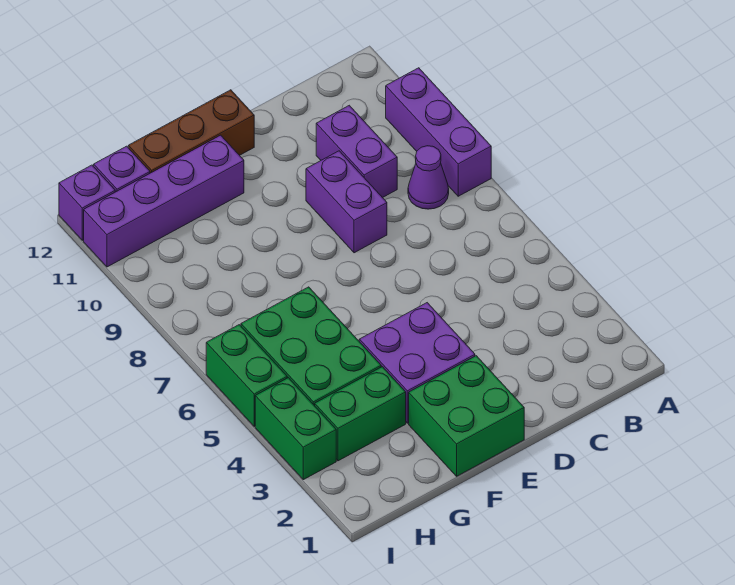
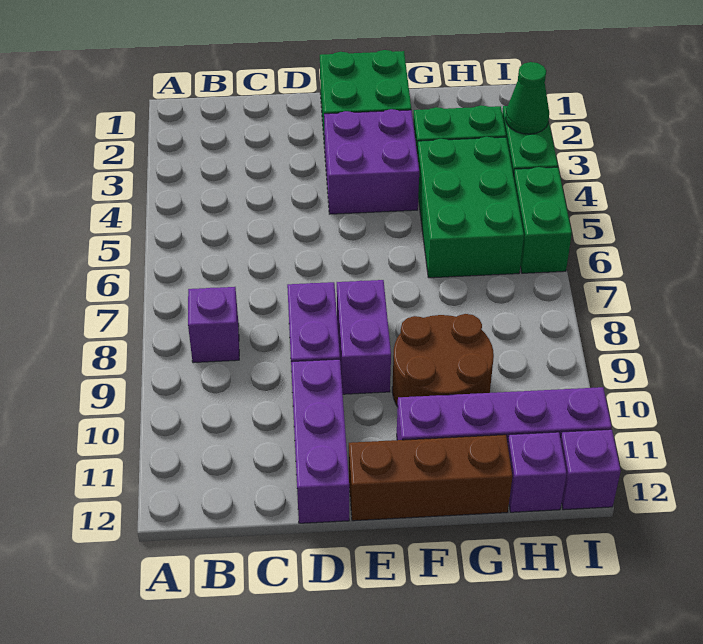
purple brick A8:A10 level 1 -> purple brick D10:D12 level 1
purple cone B8 level 1 -> purple brick B8 level 1
purple brick C9:C10 level 1 -> purple brick E8:E9 level 1
none -> brown round brick F9:G10 level 1
none -> green cone I3 level 2

